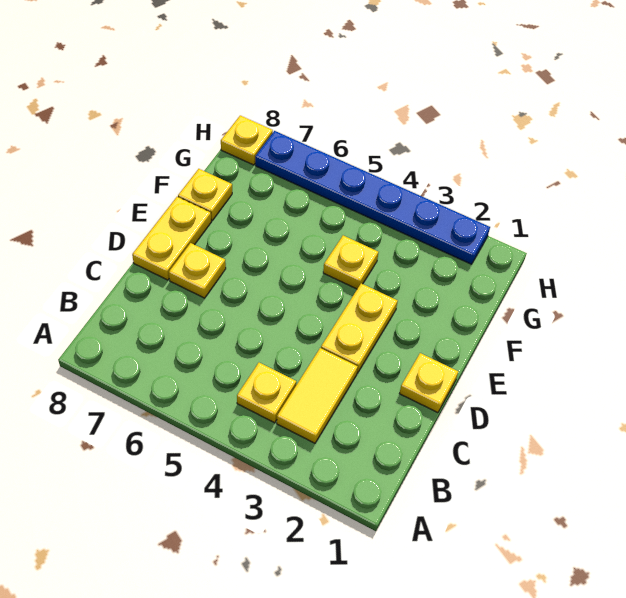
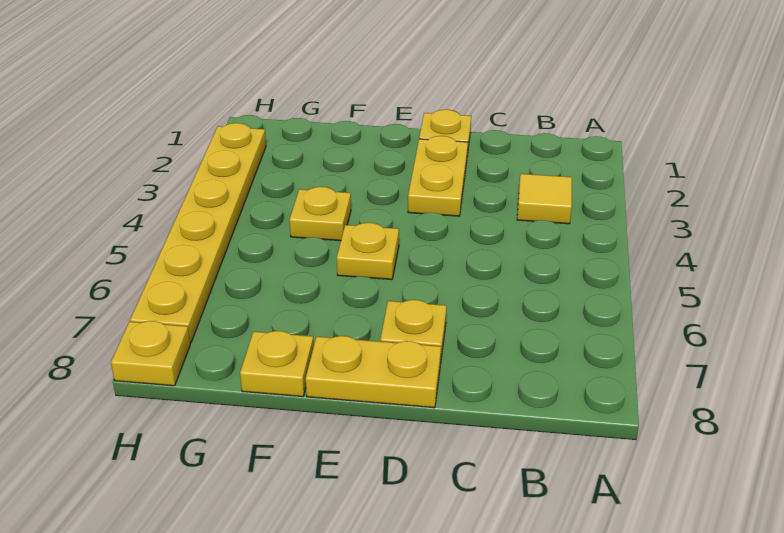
yellow tile B3:C3 level 1 -> yellow tile B3 level 1
yellow plate B4 level 1 -> yellow plate E5 level 1
yellow plate D3:E3 level 1 -> yellow plate D2:D3 level 1
blue plate H2:H7 level 1 -> yellow plate H2:H7 level 1

